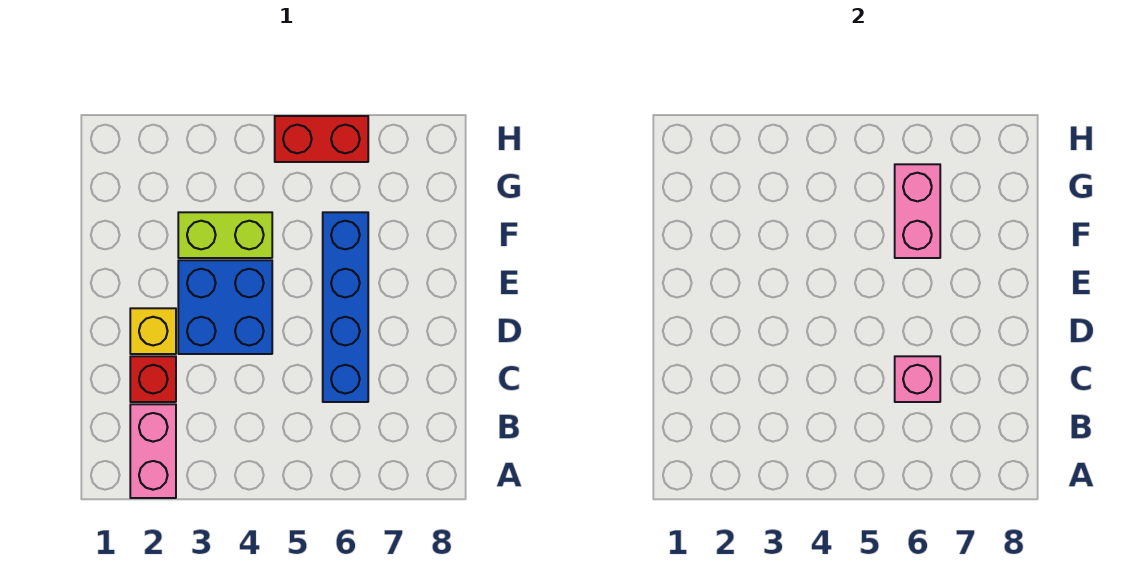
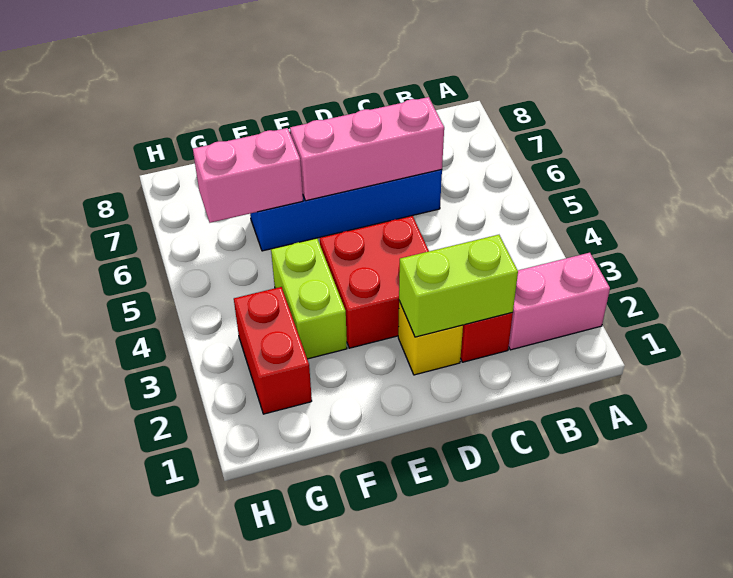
none -> lime brick C2:D2 level 2
pink brick C6 level 2 -> pink brick C6:E6 level 2
blue brick D3:E4 level 1 -> red brick D3:E4 level 1
red brick H5:H6 level 1 -> red brick G2:G3 level 1

